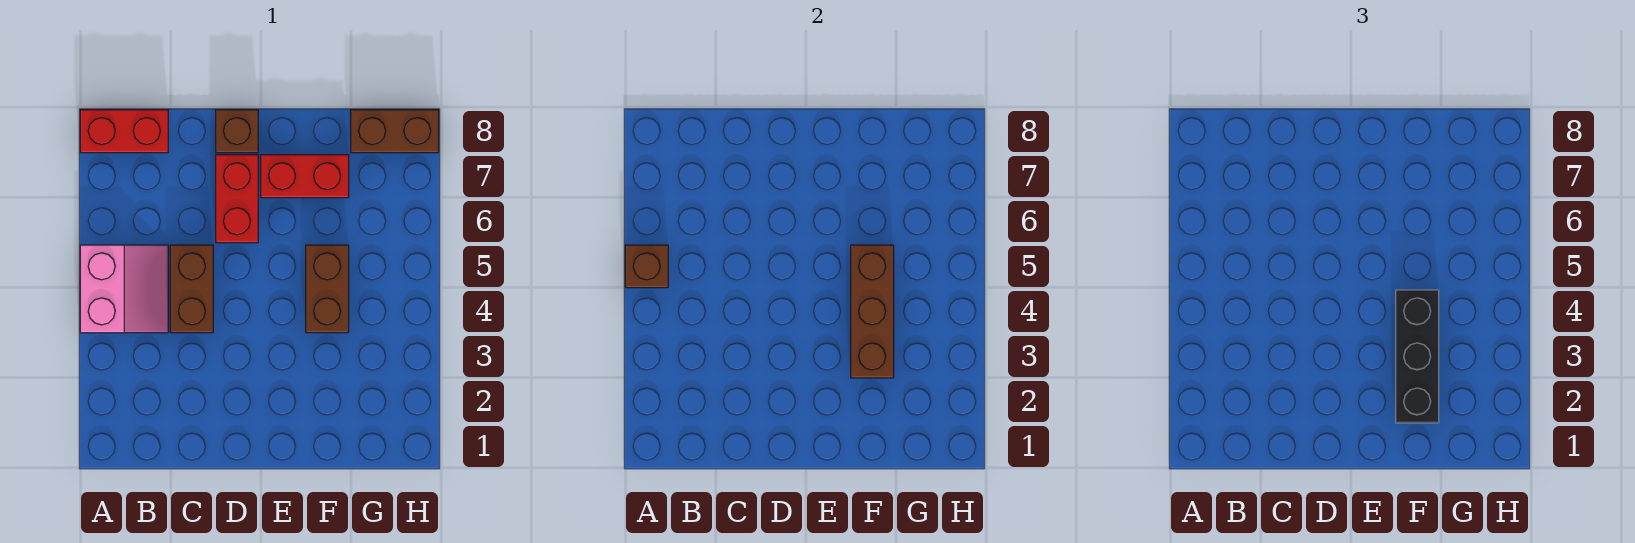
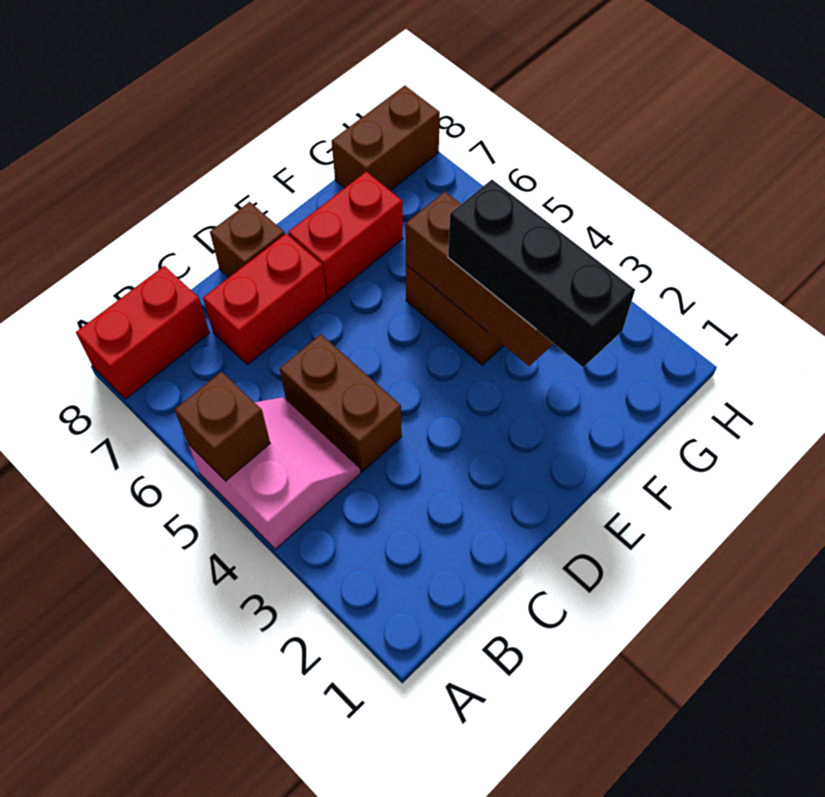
red brick D6:D7 level 1 -> red brick C7:D7 level 1

